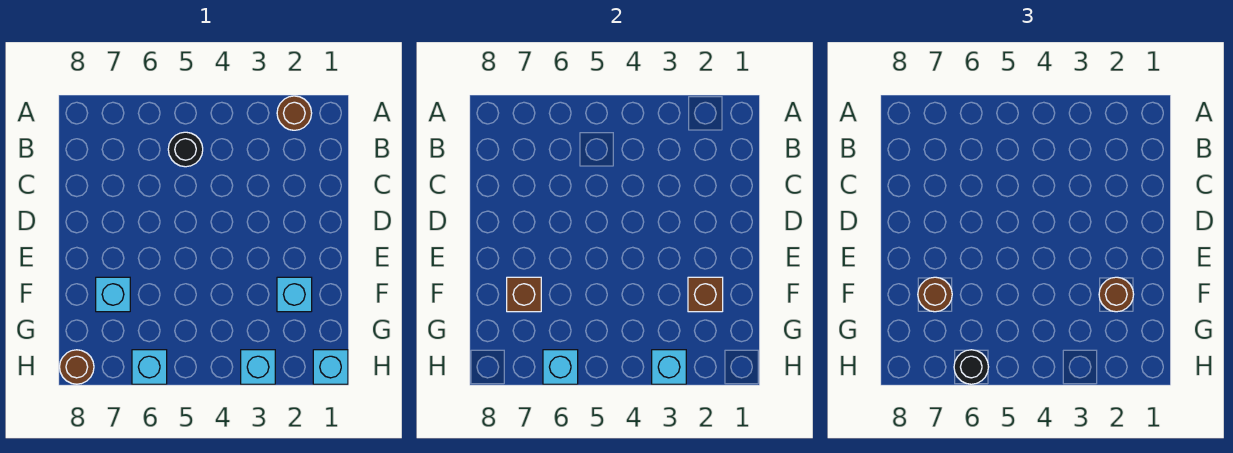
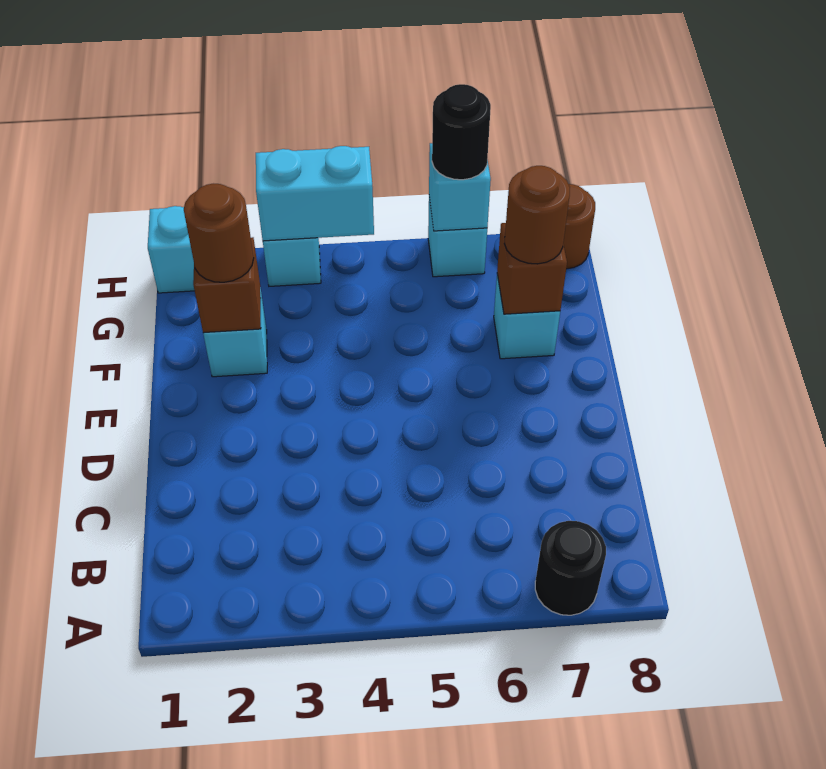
brown round brick A2 level 1 -> none
black round brick B5 level 1 -> black round brick A7 level 1
cyan brick H3 level 2 -> cyan brick H3:H4 level 2

